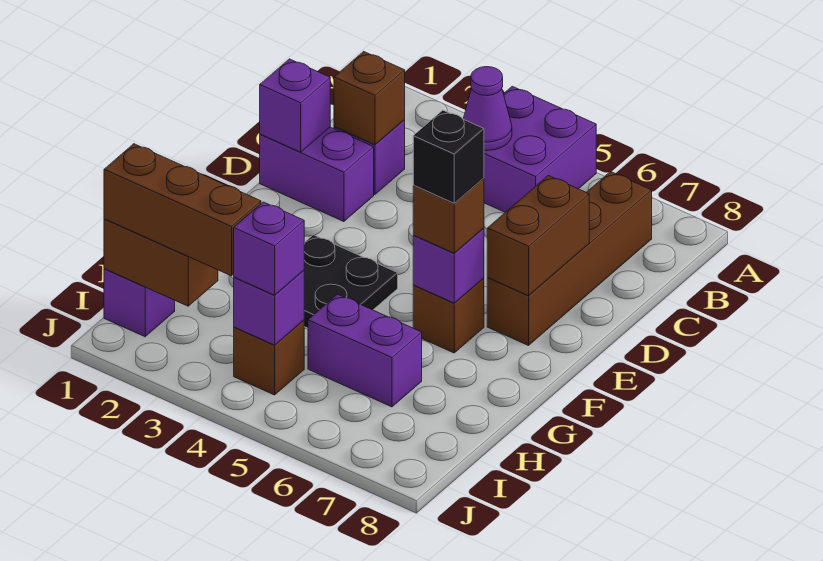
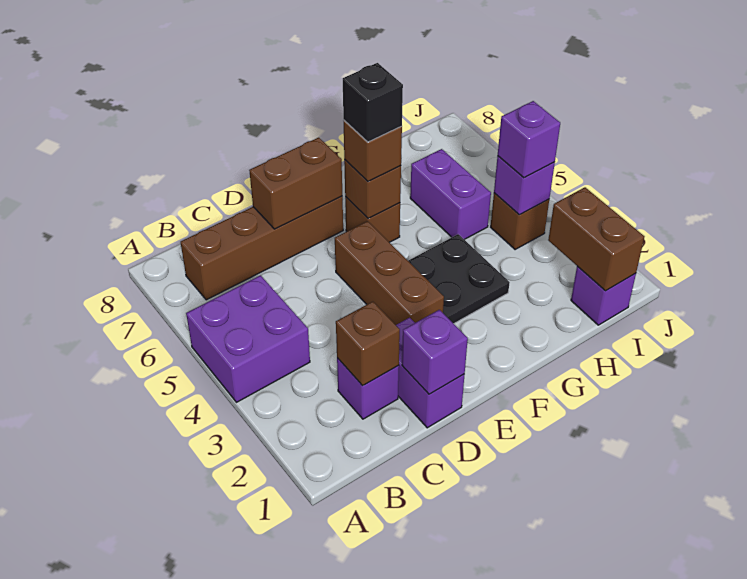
purple cone B4 level 2 -> none
purple brick F6 level 2 -> brown brick F6 level 2
brown brick I1:I3 level 3 -> brown brick E3:E5 level 1

